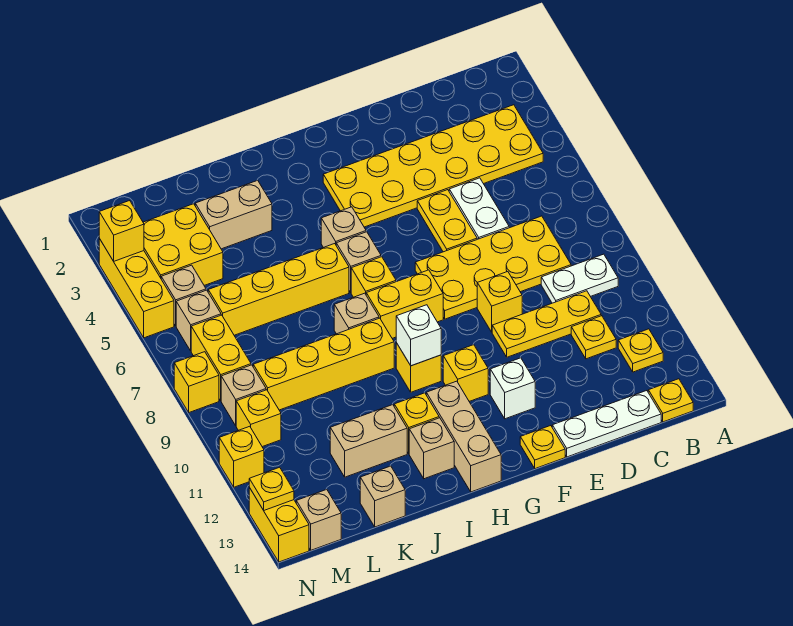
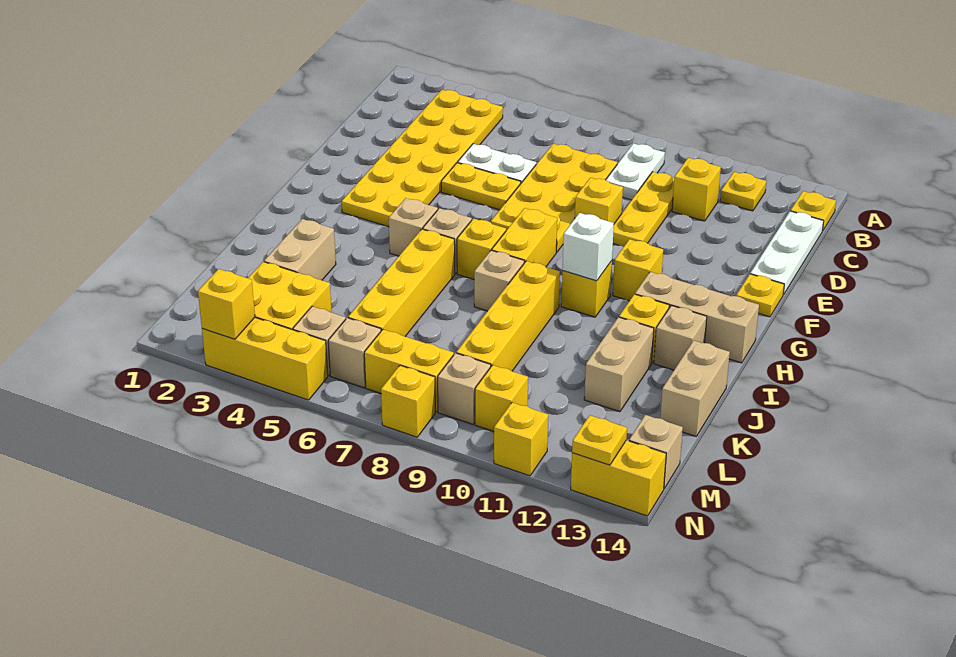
yellow plate C11 level 1 -> yellow brick C11 level 1
white brick F12 level 1 -> none
tan brick K14 level 1 -> tan brick J14:K14 level 1

